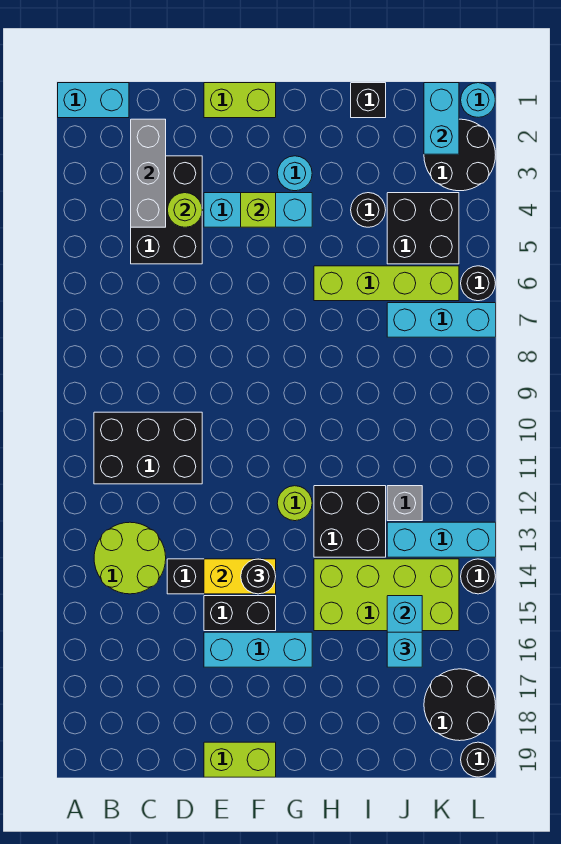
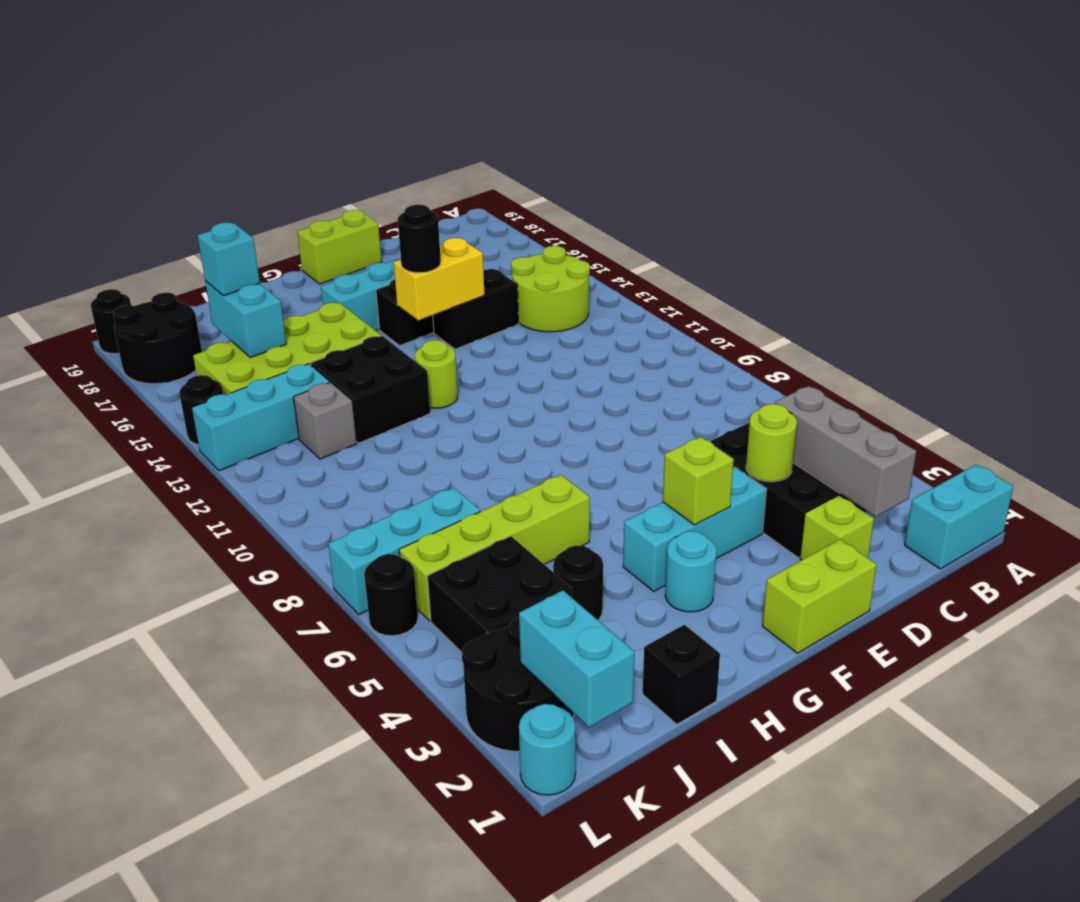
black brick B10:D11 level 1 -> none
none -> lime brick D2 level 1

